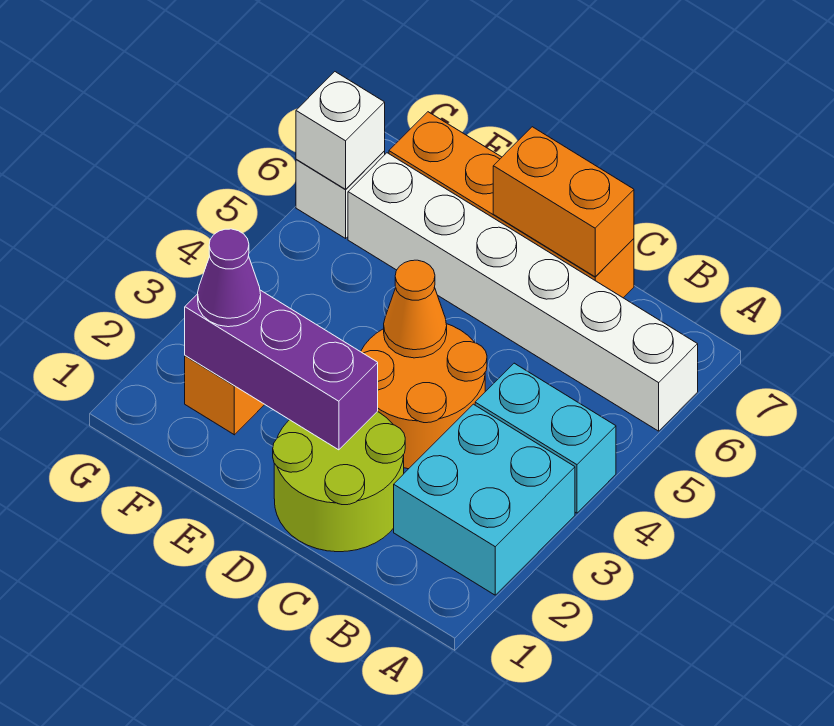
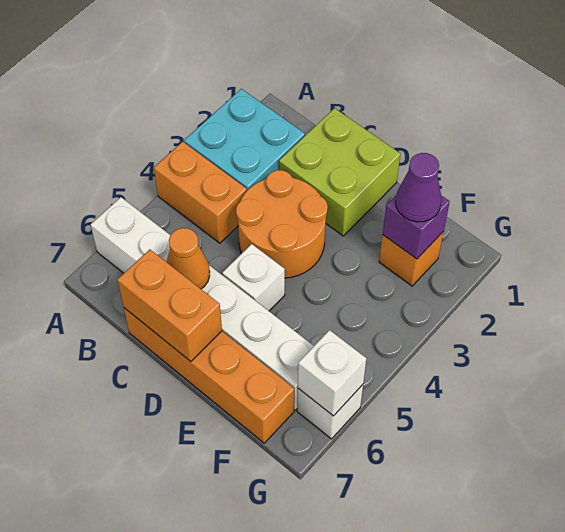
cyan brick A4:B4 level 1 -> orange brick A4:B4 level 1
lime round brick C1:D2 level 1 -> lime brick C1:D2 level 1
purple brick D2:F2 level 2 -> purple brick F2 level 2
orange cone D4 level 2 -> orange cone C6 level 2
none -> white brick D5 level 1

